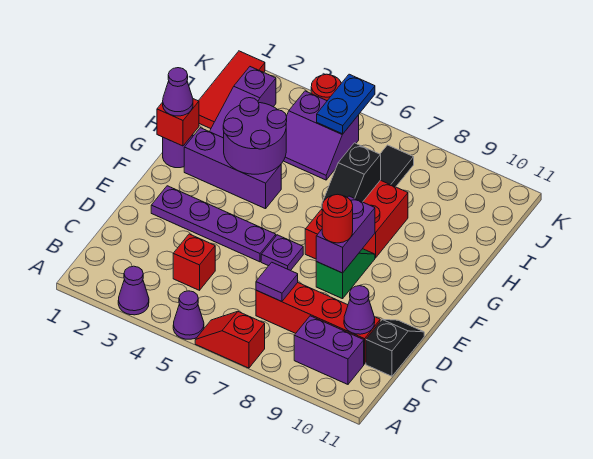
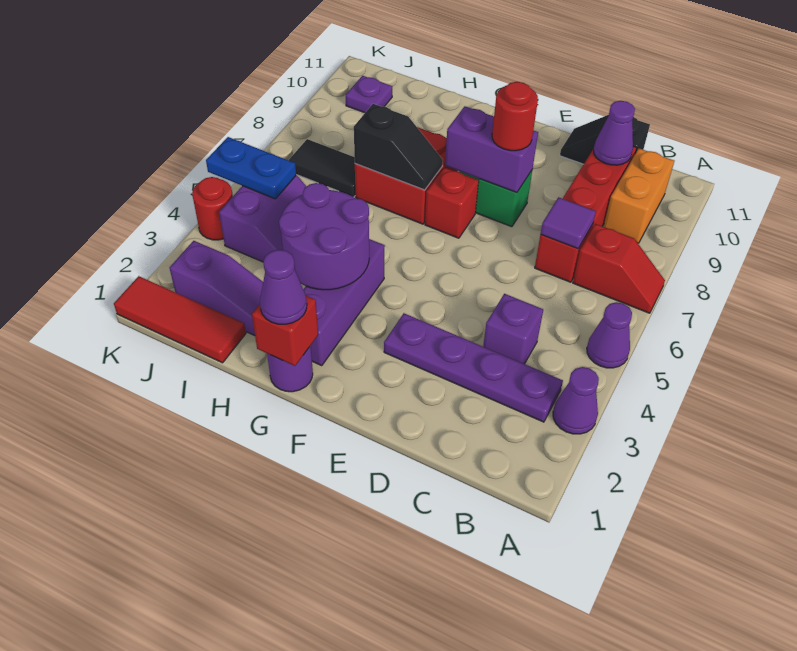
red slope A6:A7 level 1 top 7 -> red slope A7:B7 level 1 top B
purple brick B9:B10 level 1 -> orange brick B9:B10 level 1
red brick C4 level 1 -> purple brick C4 level 1
purple plate E2:E5 level 1 -> purple plate B3:E3 level 1
purple plate E6 level 1 -> purple plate J10 level 1

